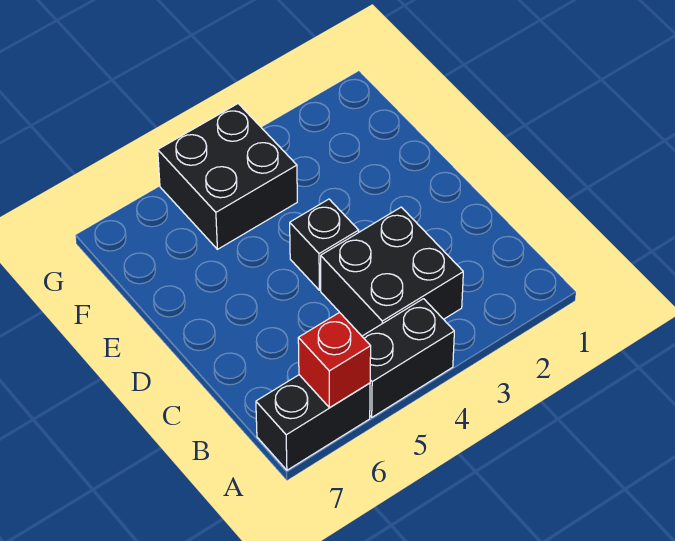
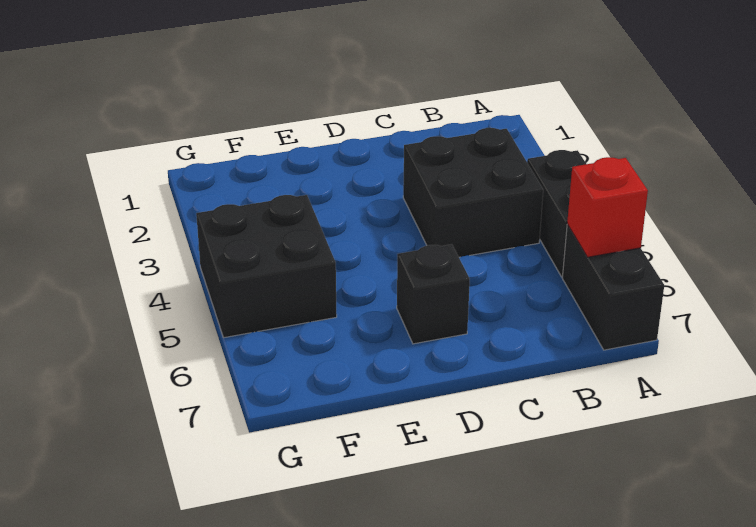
black brick D4 level 1 -> black brick D6 level 1

